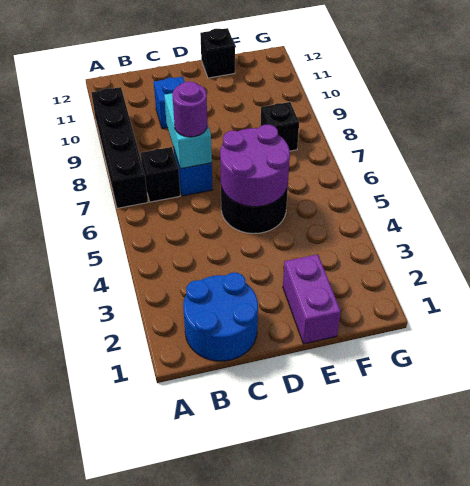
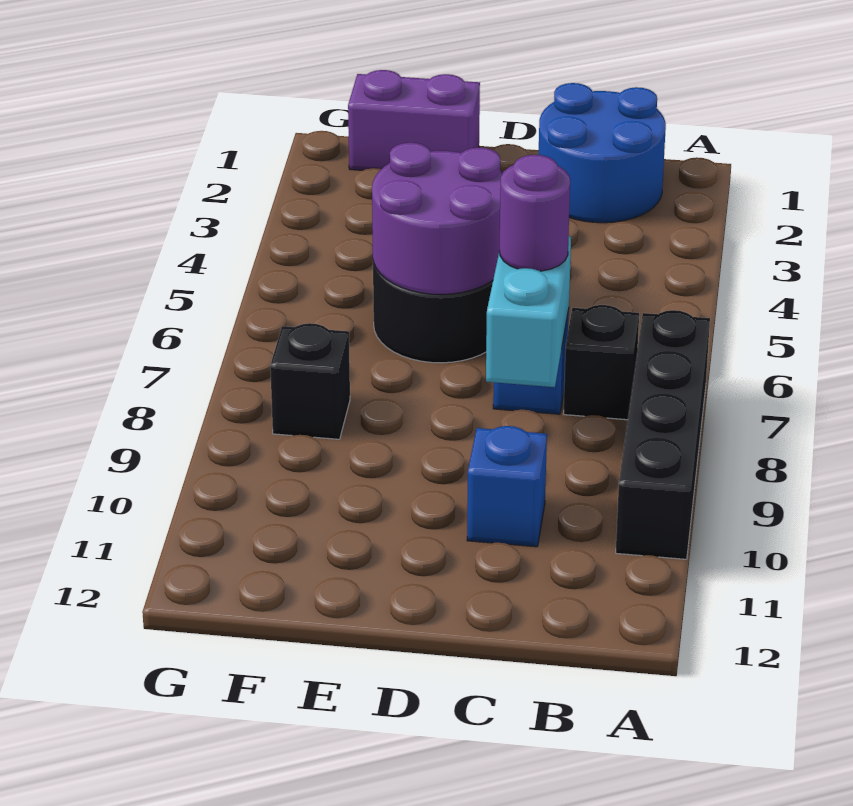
purple brick E1:E2 level 1 -> purple brick E1:F1 level 1
black brick E12 level 1 -> none

